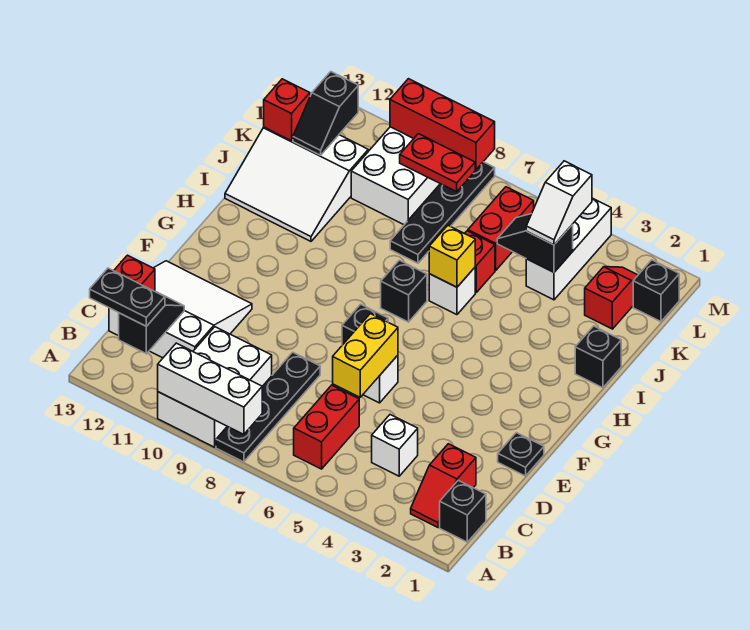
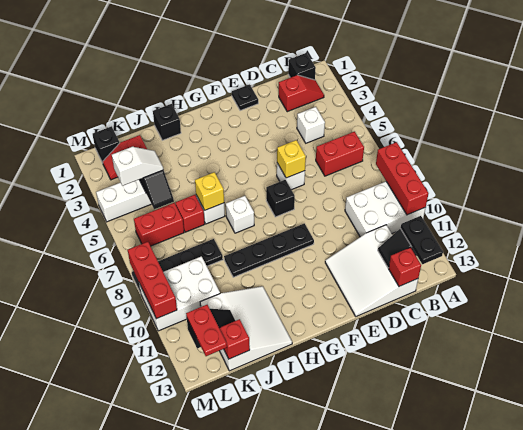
black plate A8:D8 level 1 -> black plate F9:I9 level 1
white brick A8:A10 level 2 -> red brick A8:A10 level 2
yellow brick D6:E6 level 2 -> yellow brick E6 level 2
black brick H7 level 1 -> white brick H7 level 1
red plate L8:L9 level 2 -> red plate L12:L13 level 3

